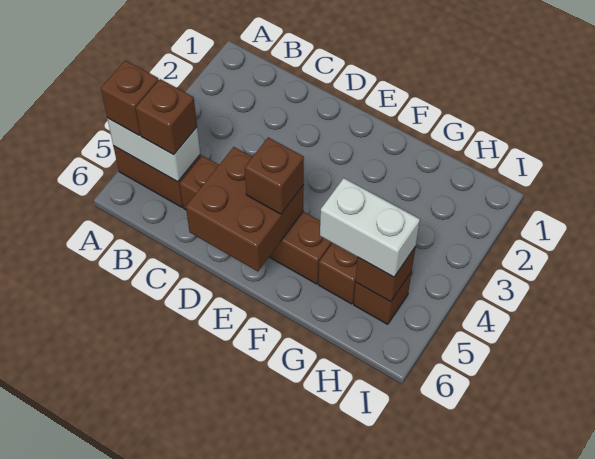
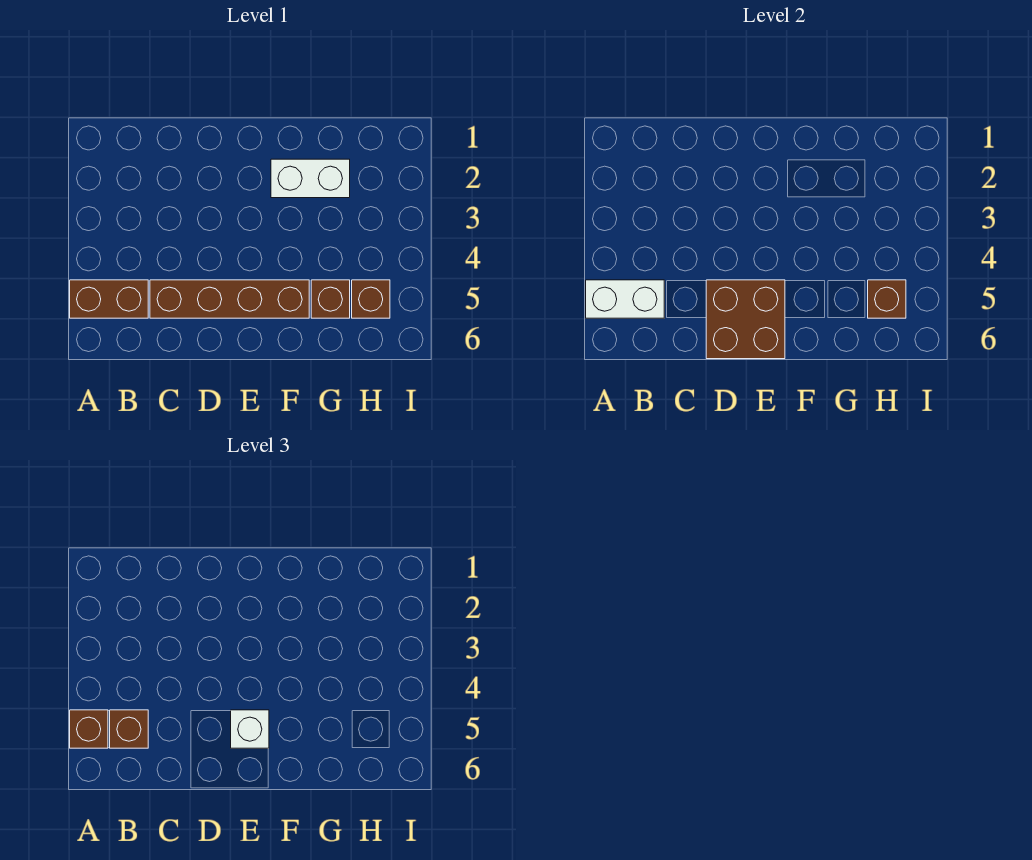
brown brick E5 level 3 -> white brick E5 level 3
white brick G5:H5 level 3 -> white brick F2:G2 level 1

